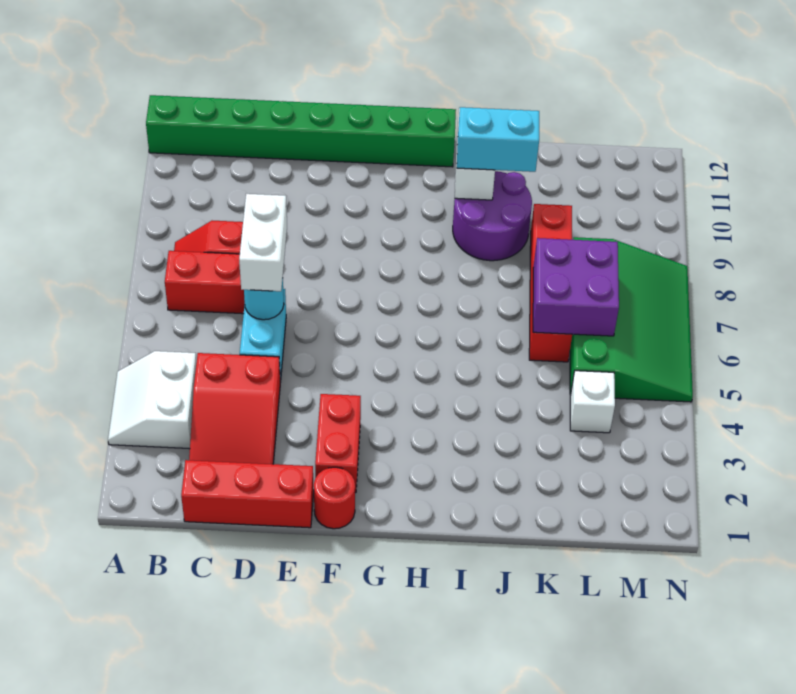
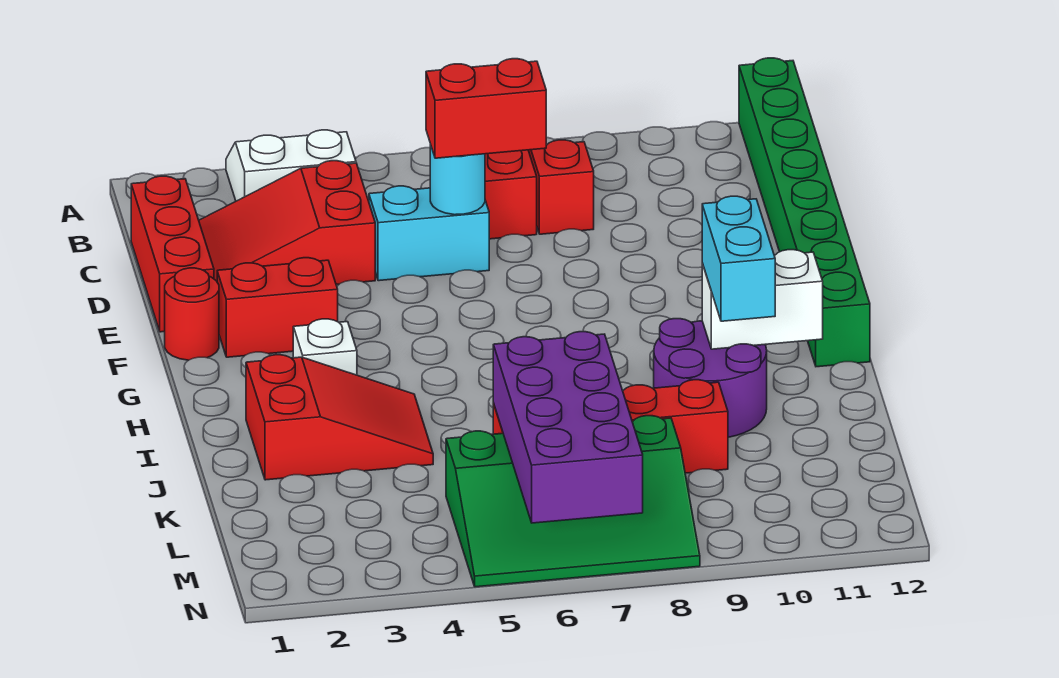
white brick D6:D7 level 3 -> red brick D6:D7 level 3
none -> red slope I2:J4 level 1 top 2
purple brick K6:L7 level 2 -> purple brick K6:N7 level 2
white brick L4 level 1 -> white brick H3 level 1

